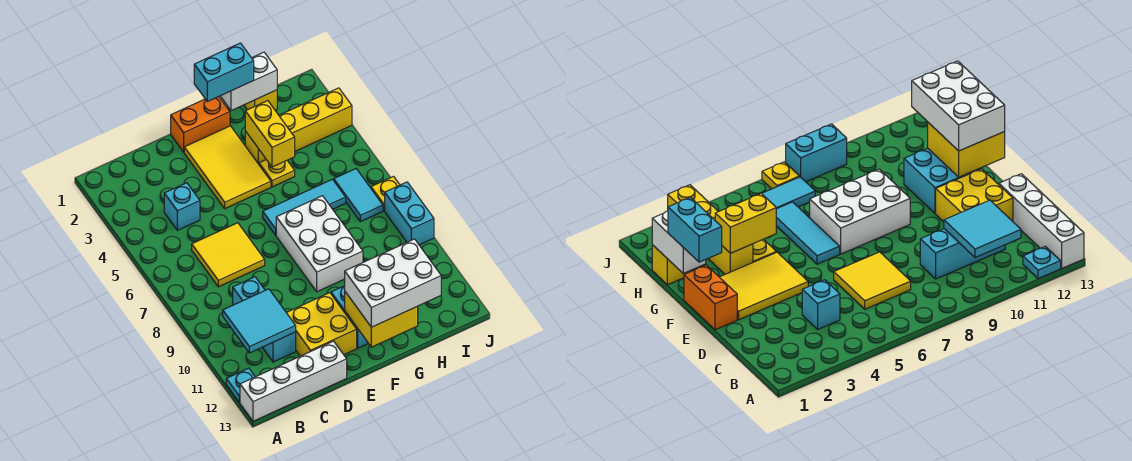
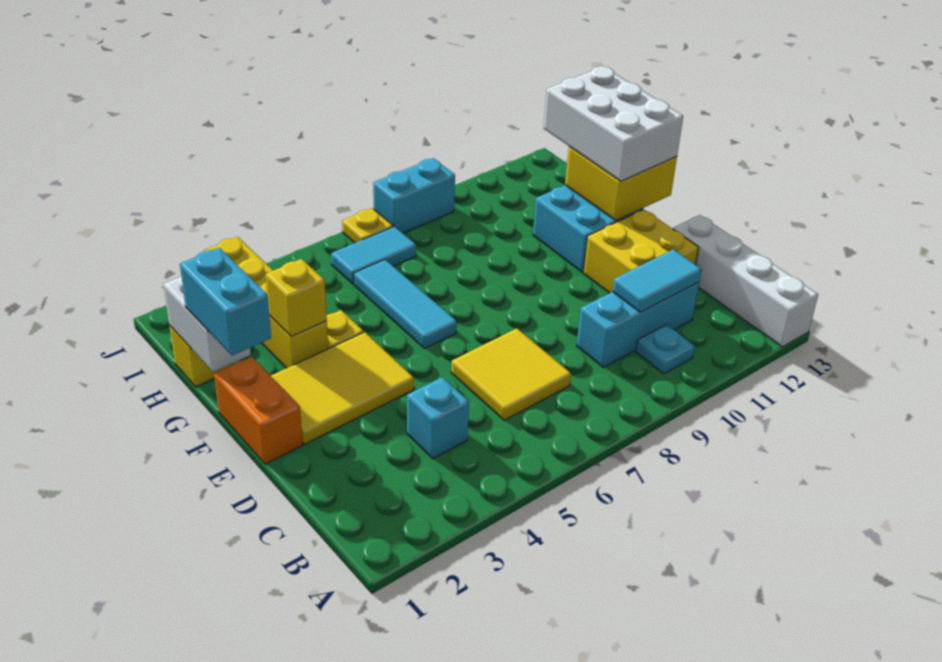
cyan plate A12 level 1 -> cyan plate B10 level 1
cyan tile B10:C11 level 2 -> cyan tile C10:C11 level 2
white brick F7:G9 level 1 -> none
yellow brick G3:G4 level 2 -> yellow brick G3 level 2

